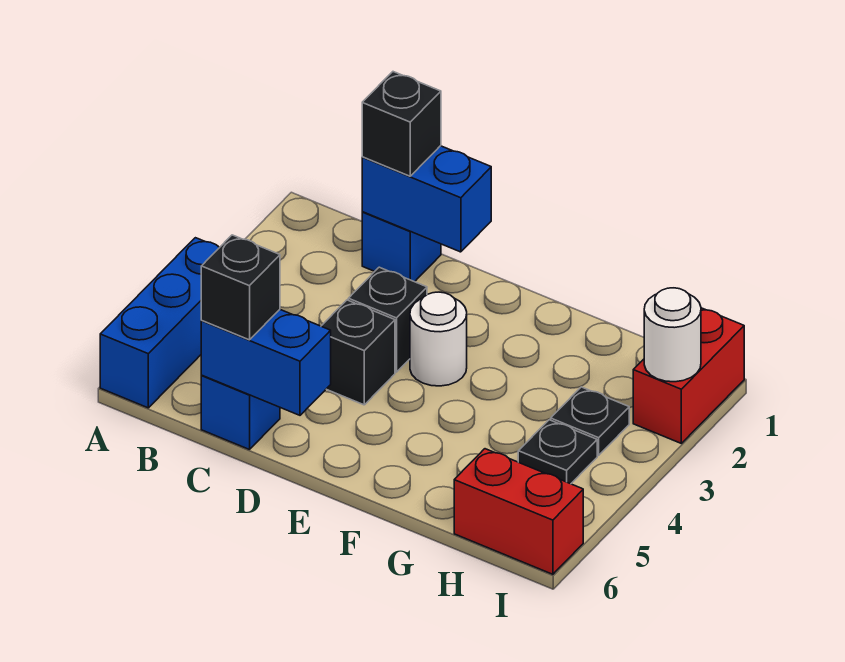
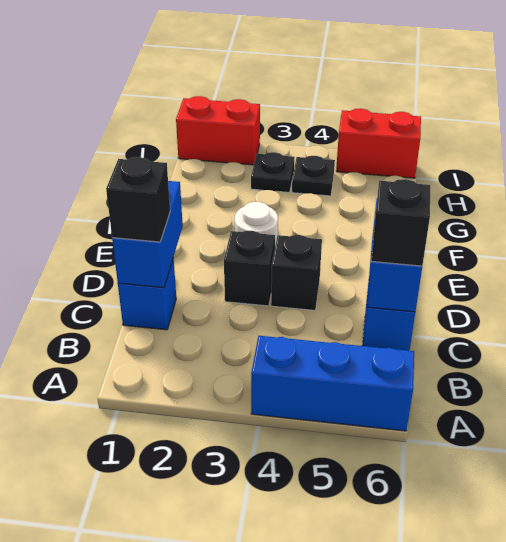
red brick H6:I6 level 1 -> red brick I5:I6 level 1
white round brick I2 level 2 -> none

